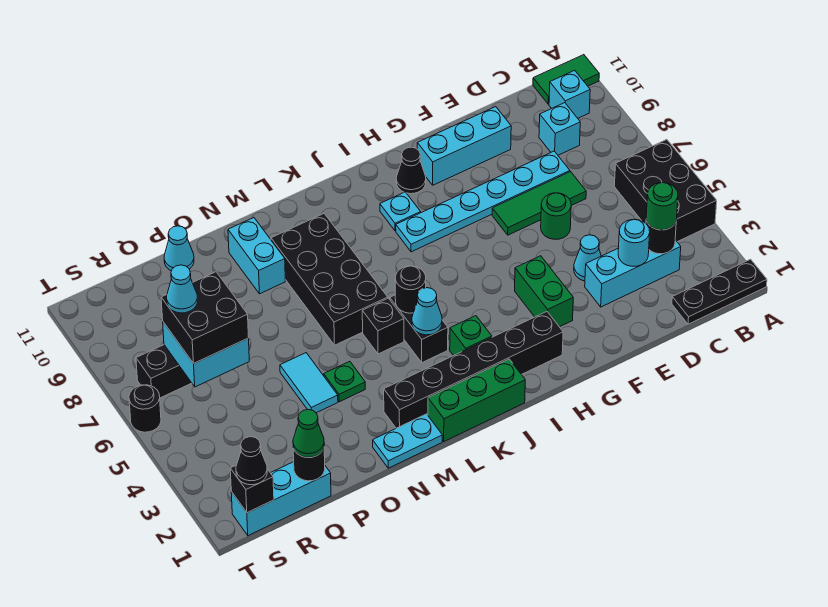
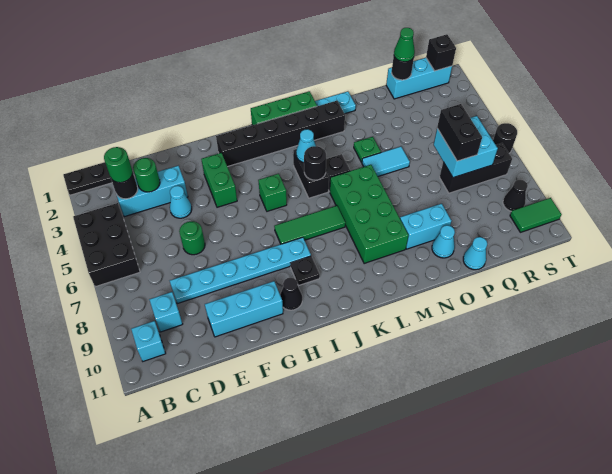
green tile A11:B11 level 1 -> green tile S10:T10 level 1
cyan round brick D3 level 2 -> green round brick D3 level 2
green tile D7:F7 level 1 -> green tile I7:K7 level 1
cyan plate I9 level 1 -> black plate I9 level 1
green brick J3 level 1 -> green brick I5 level 1
black brick L6:M9 level 1 -> green brick L6:M9 level 1
cyan brick N9:N10 level 1 -> cyan brick N9:O9 level 1
cyan tile O4:O5 level 1 -> cyan tile N5:O5 level 1
black brick Q6:R7 level 3 -> black brick Q6:Q7 level 3
cyan cone R7 level 4 -> cyan cone O10 level 1
black cone S1 level 3 -> black cone S9 level 1

